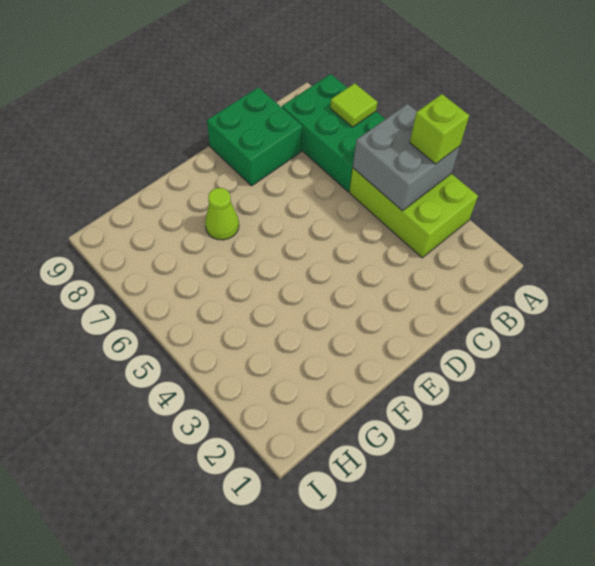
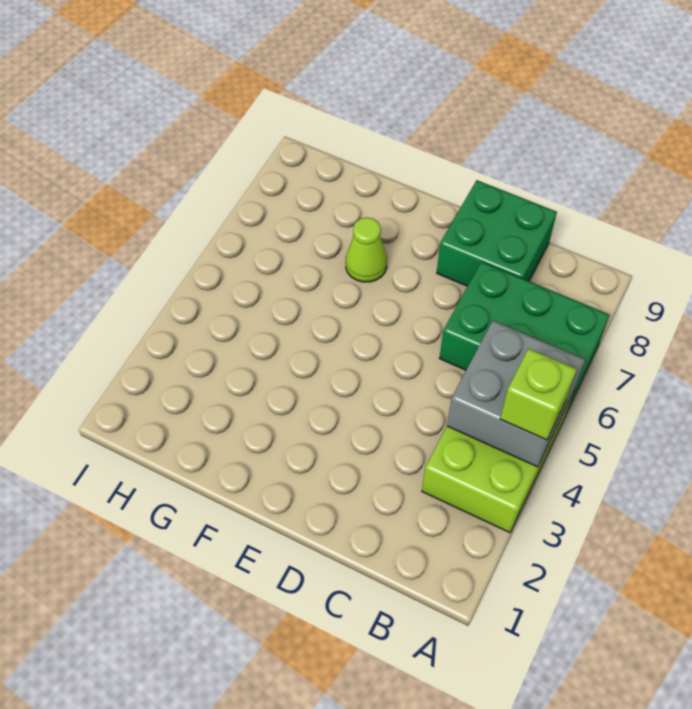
green brick A6:B8 level 1 -> green brick A6:C7 level 1
lime tile A7 level 2 -> none

